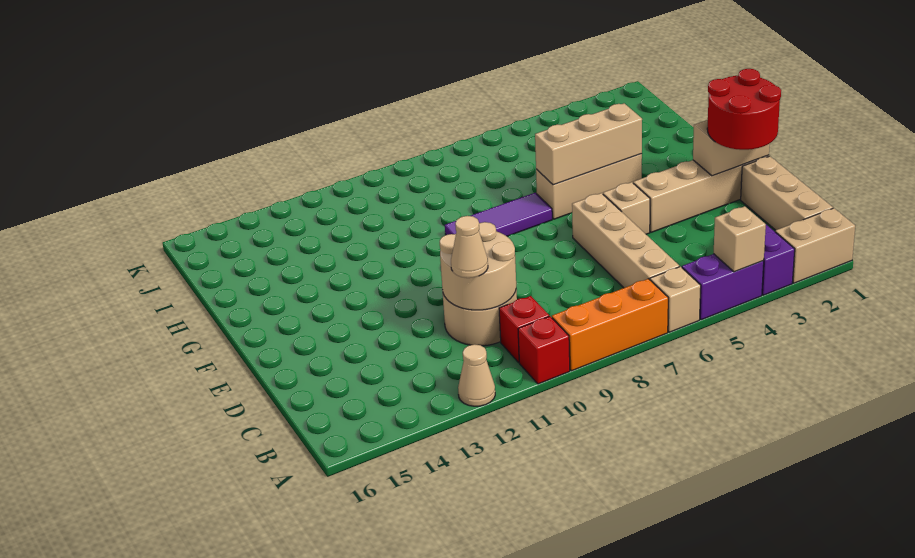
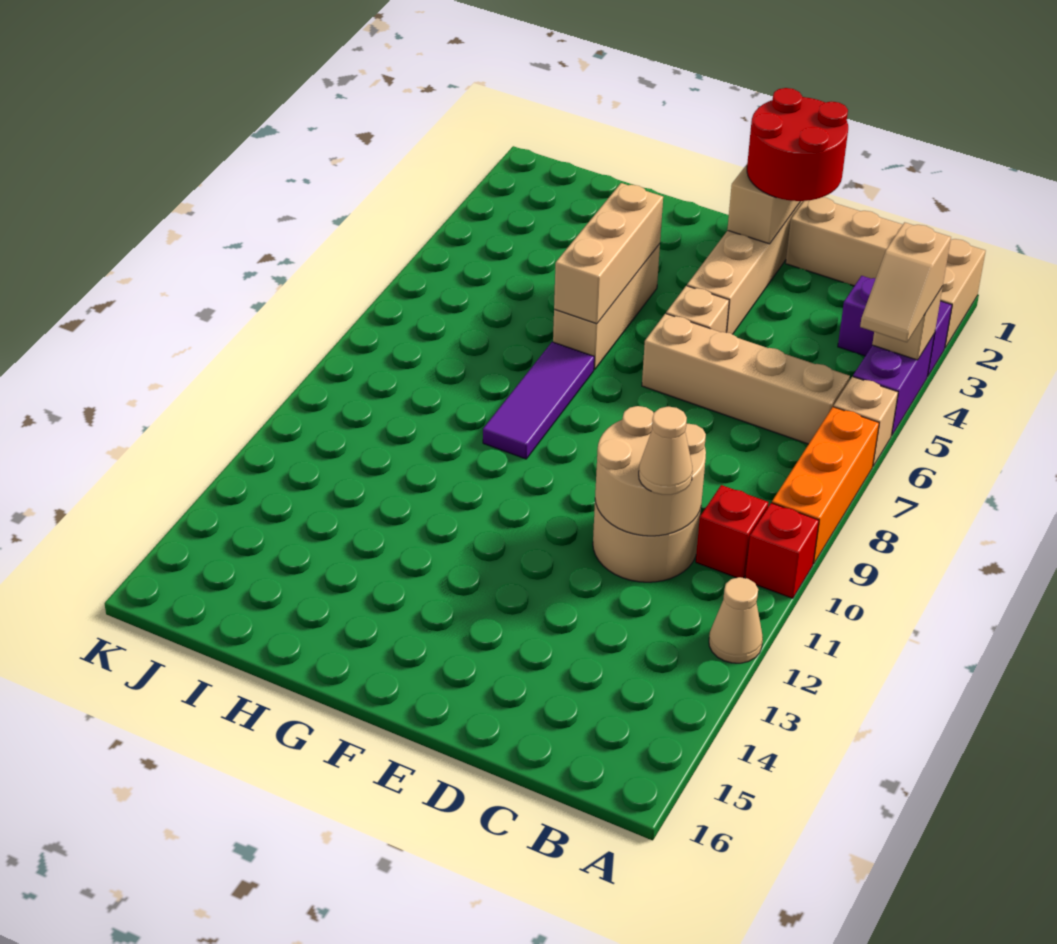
none -> tan slope A4:A5 level 3 top 4

